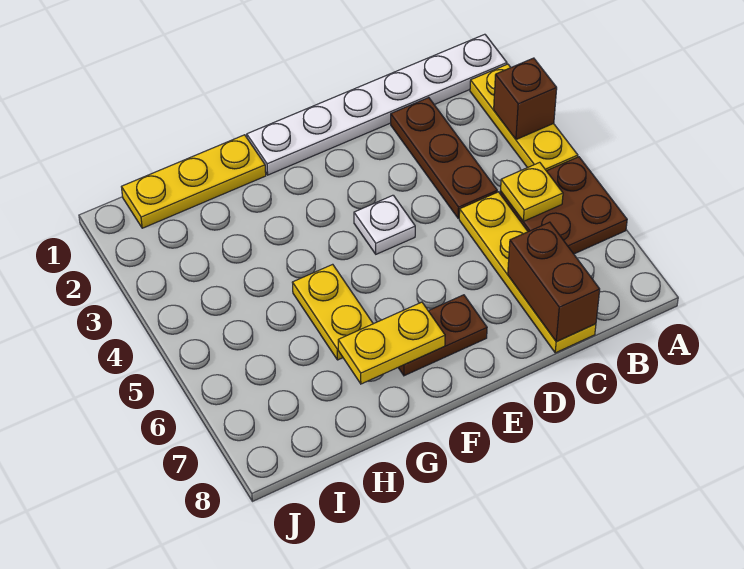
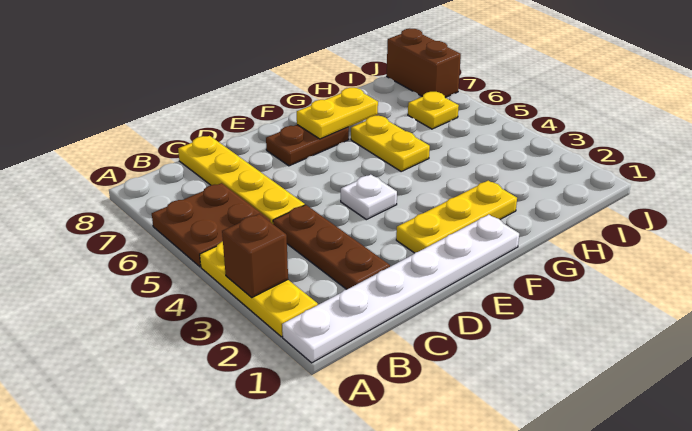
yellow plate B5 level 2 -> yellow plate I6 level 1
brown brick C7:C8 level 2 -> brown brick J7:J8 level 1
yellow plate G1:I1 level 1 -> yellow plate E2:G2 level 1

